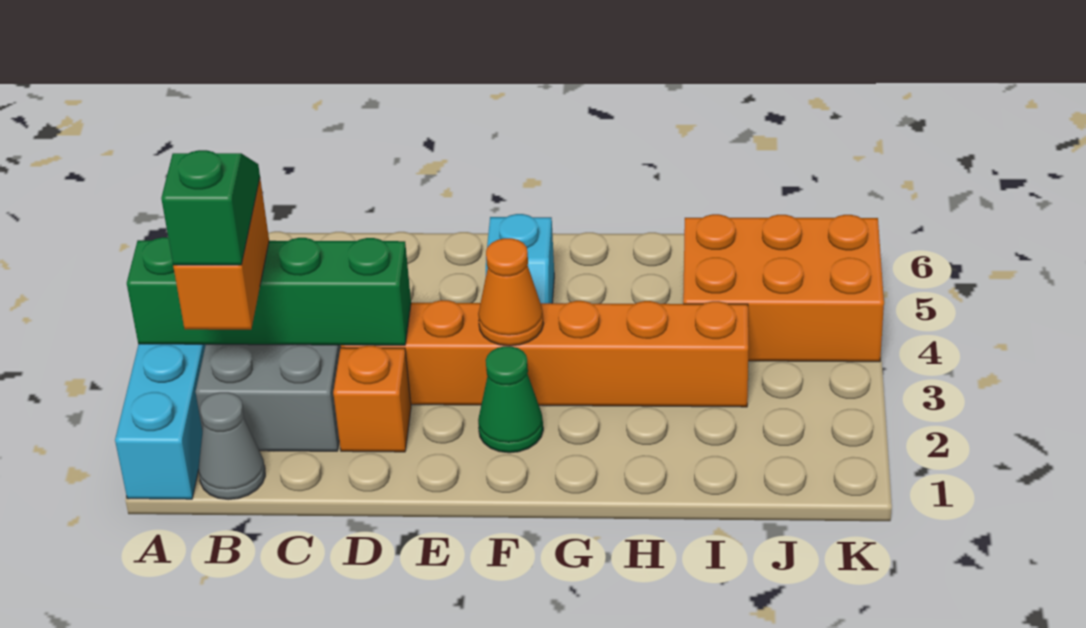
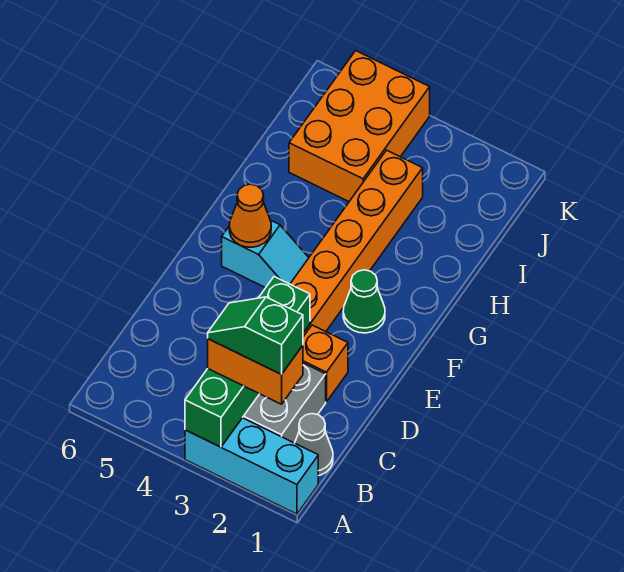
orange cone F3 level 2 -> orange cone F5 level 2

